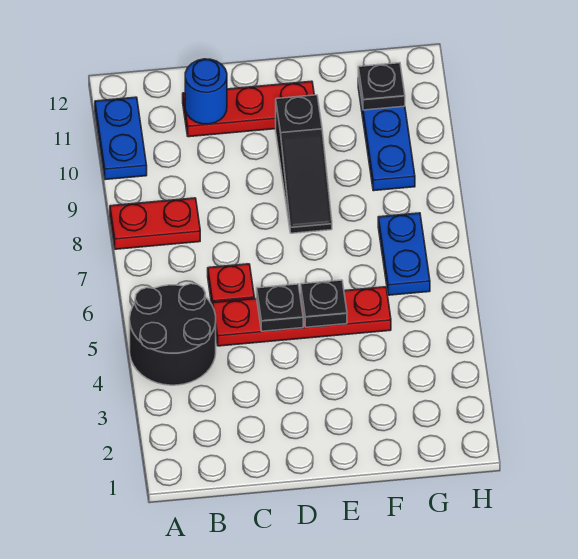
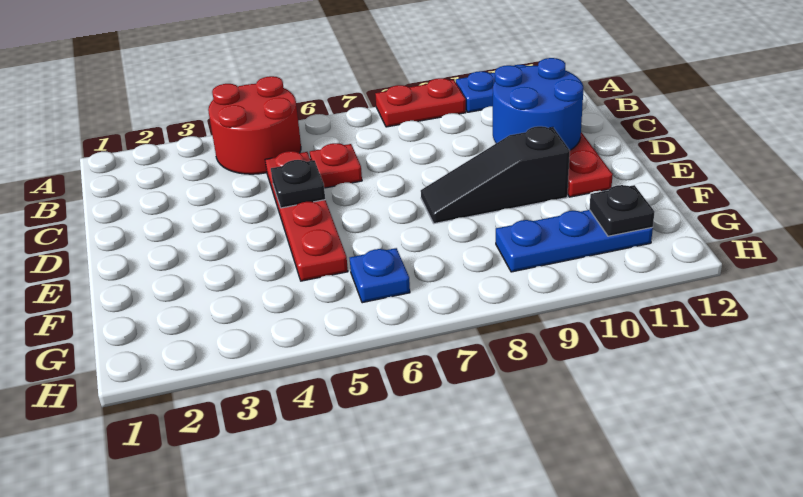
black round brick A4:B5 level 1 -> red round brick A4:B5 level 1
red plate A8:B8 level 1 -> red plate A8:A9 level 1
blue round brick C11 level 2 -> blue round brick C10:D11 level 2
black plate E5 level 2 -> none
blue plate G6:G7 level 1 -> blue plate G6 level 1

